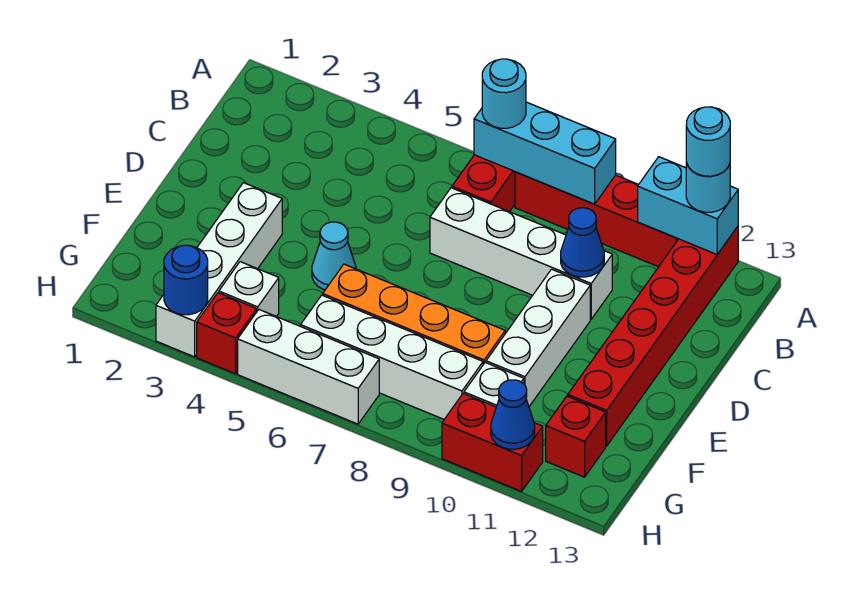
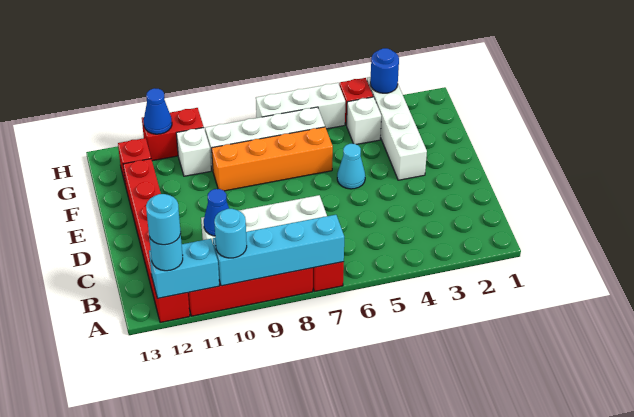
cyan brick A7:A9 level 2 -> cyan brick A7:A10 level 2
cyan round brick A7 level 3 -> cyan round brick A10 level 3
white brick D10:F10 level 1 -> none

